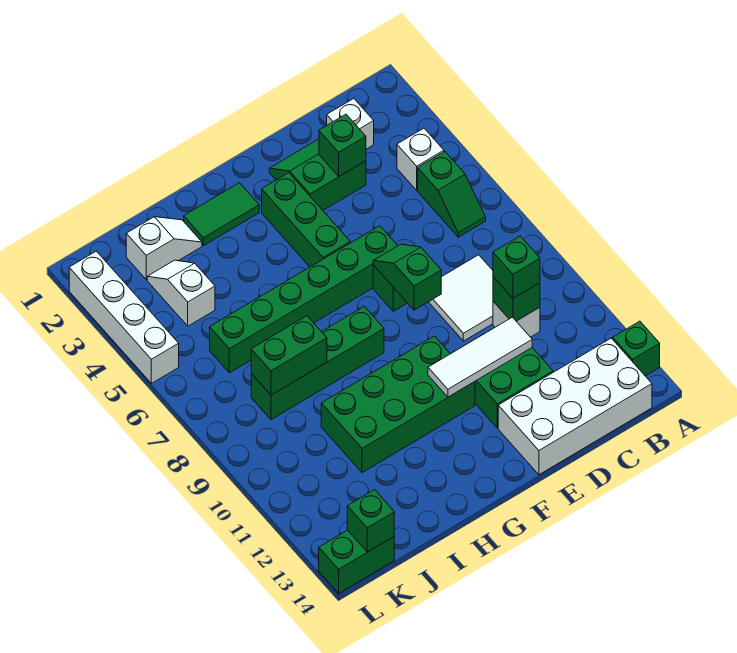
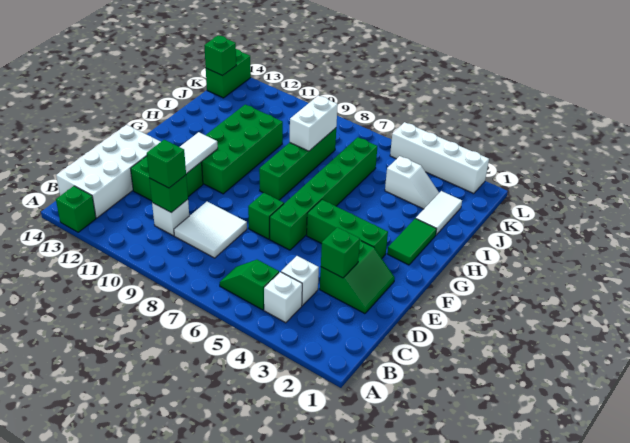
white brick C2 level 1 -> white brick C4 level 1
green slope E7:E8 level 2 top 8 -> none
white slope I2:J2 level 1 top J -> white tile I2:J2 level 1
green brick I8:J8 level 2 -> white brick I8:J8 level 2

